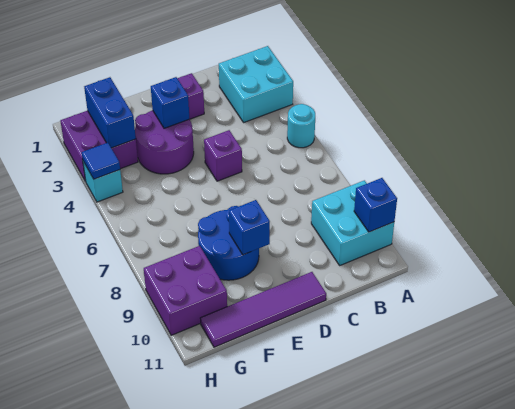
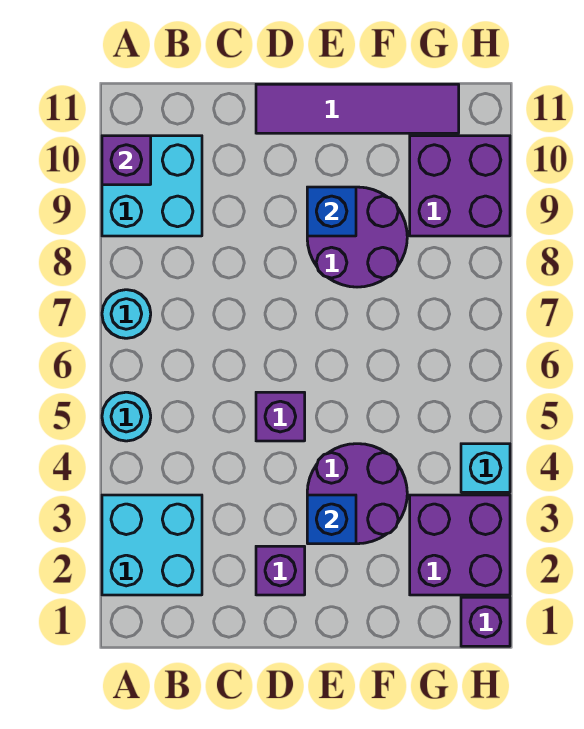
none -> cyan round brick A7 level 1
blue brick A10 level 2 -> purple brick A10 level 2
blue round brick E8:F9 level 1 -> purple round brick E8:F9 level 1
blue brick G2:G3 level 2 -> none
none -> purple brick H1 level 1
blue tile H4 level 2 -> none

